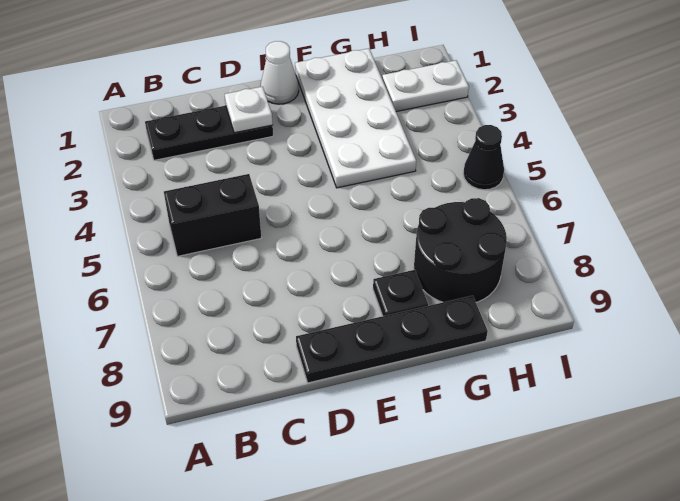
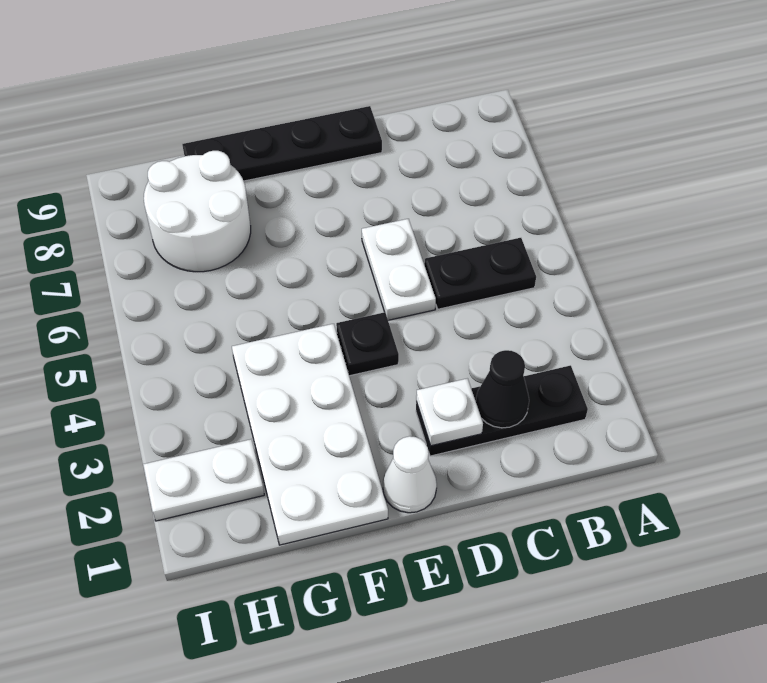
black brick B5:C5 level 1 -> black plate B5:C5 level 1
none -> white plate D5:D6 level 1
black plate F8 level 1 -> black plate E4 level 1
black round brick G7:H8 level 1 -> white round brick G7:H8 level 1
black cone I5 level 1 -> black cone C2 level 2

